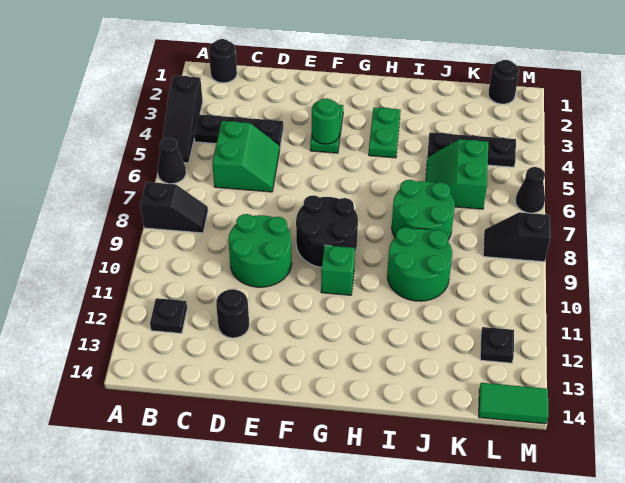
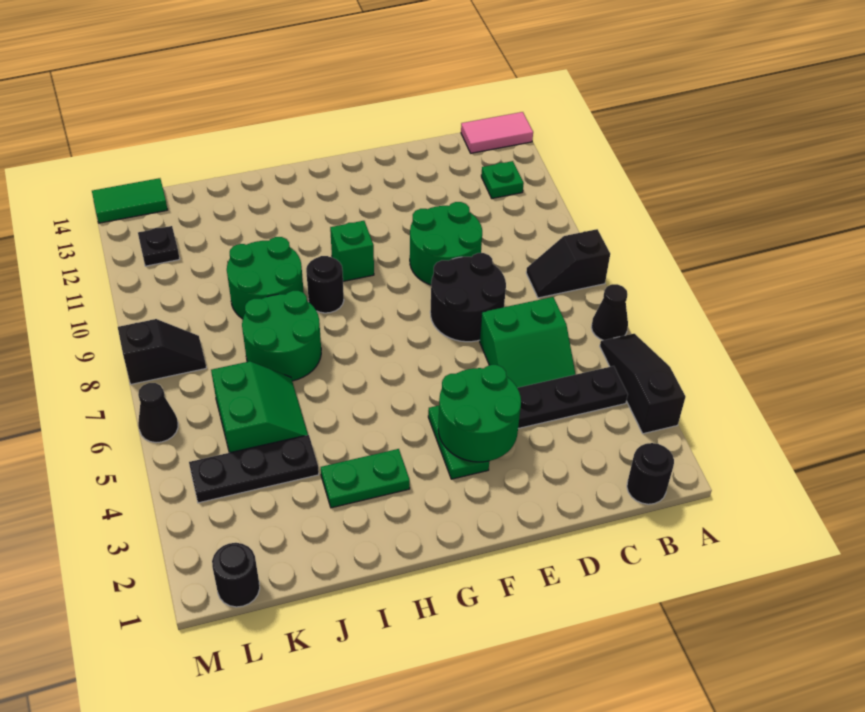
none -> pink tile A14:B14 level 1
black plate B12 level 1 -> green plate B12 level 1
green slope C5:D6 level 1 top C -> green slope C5:D6 level 1 top 6
black round brick D12 level 1 -> black round brick H9 level 1
green round brick F4 level 2 -> green round brick E3:F4 level 2
black round brick F8:G9 level 1 -> black round brick D7:E8 level 1
green plate H3:H4 level 1 -> green plate H3:I3 level 1

